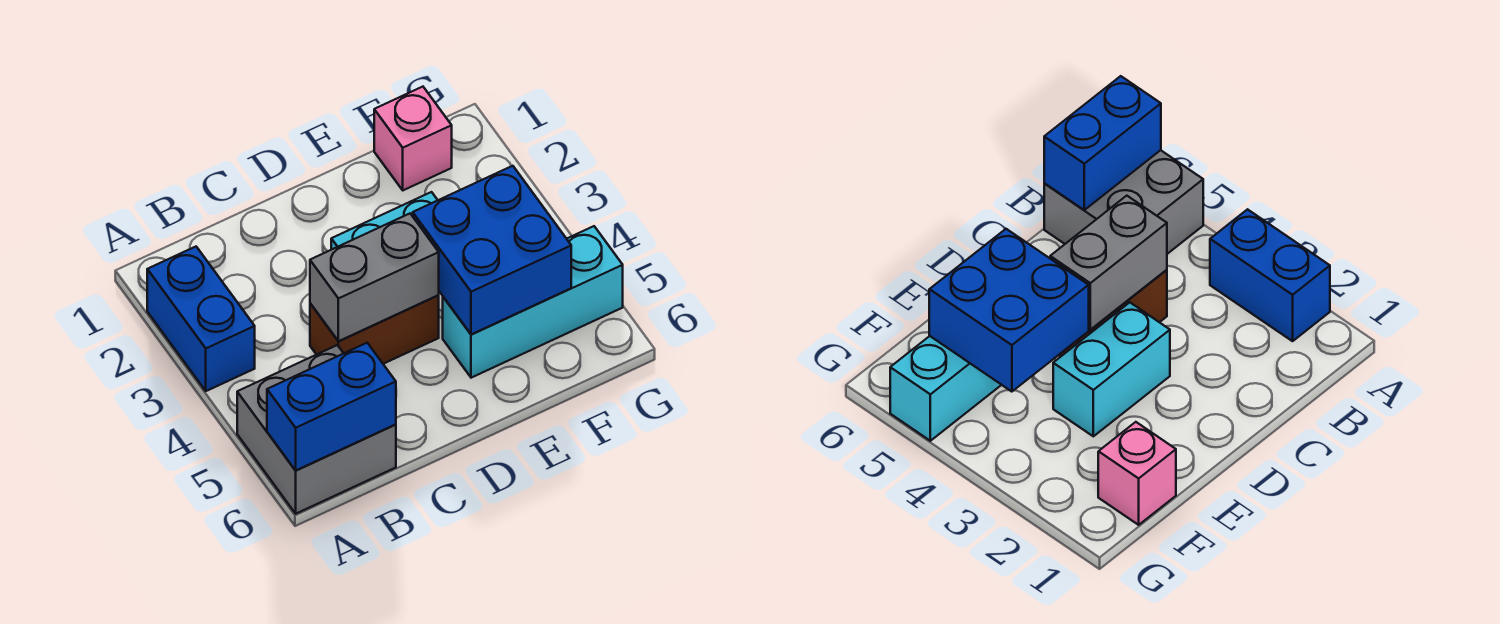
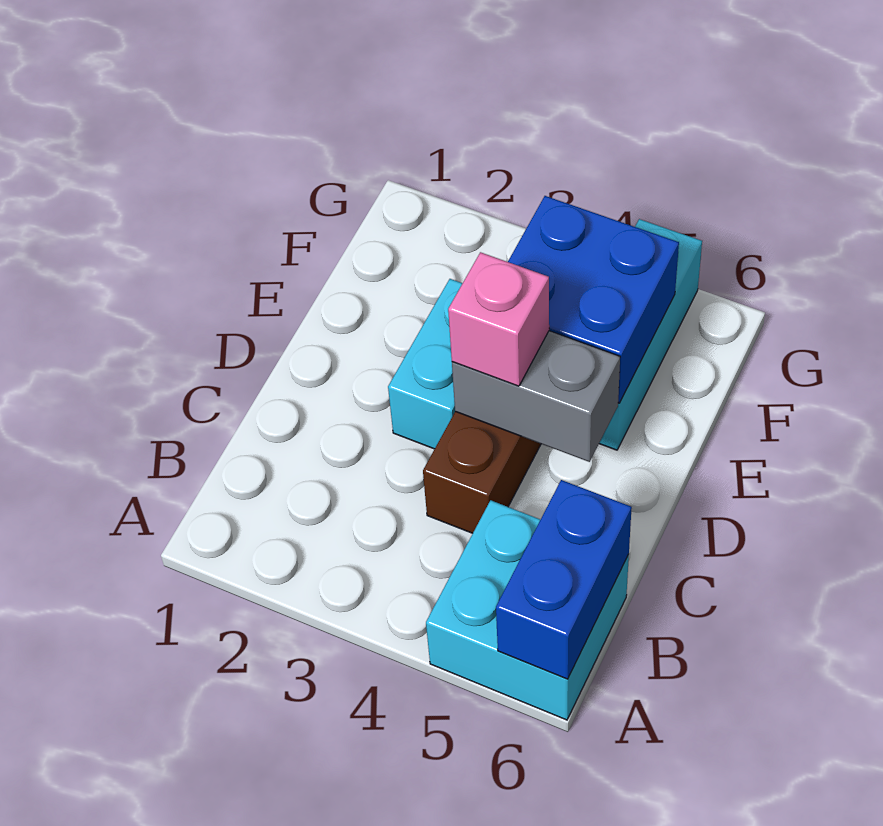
blue brick A2:A3 level 1 -> none
grey brick A5:B6 level 1 -> cyan brick A5:B6 level 1
grey brick C4:D4 level 2 -> grey brick D4:D5 level 2
pink brick F1 level 1 -> pink brick D4 level 3

